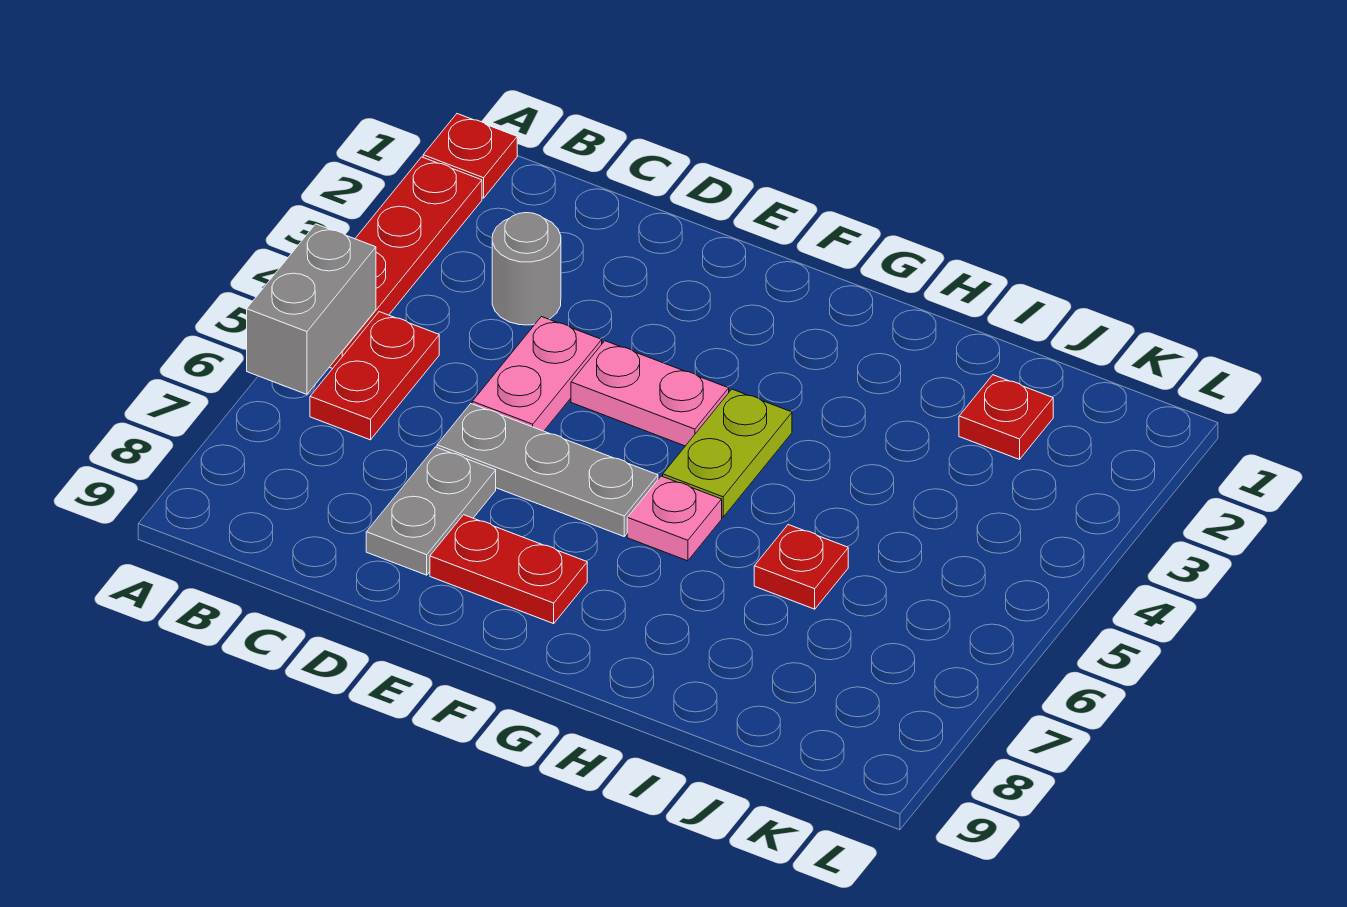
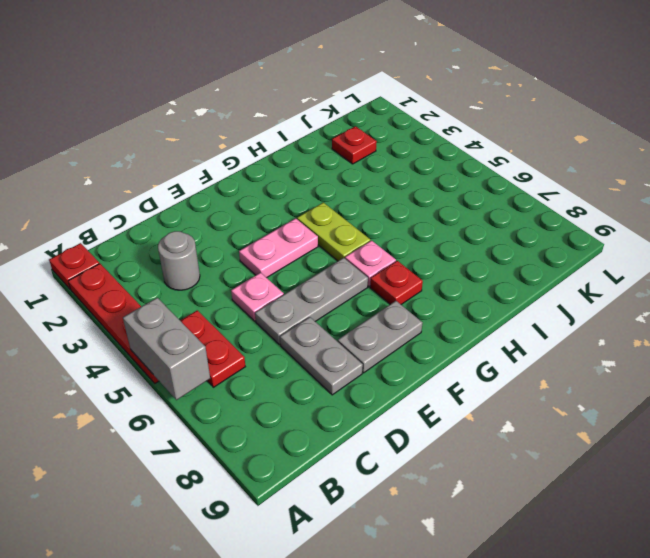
pink plate D4:D5 level 1 -> pink plate D5 level 1
red plate E8:F8 level 1 -> grey plate E8:F8 level 1
red plate I6 level 1 -> red plate G7 level 1

